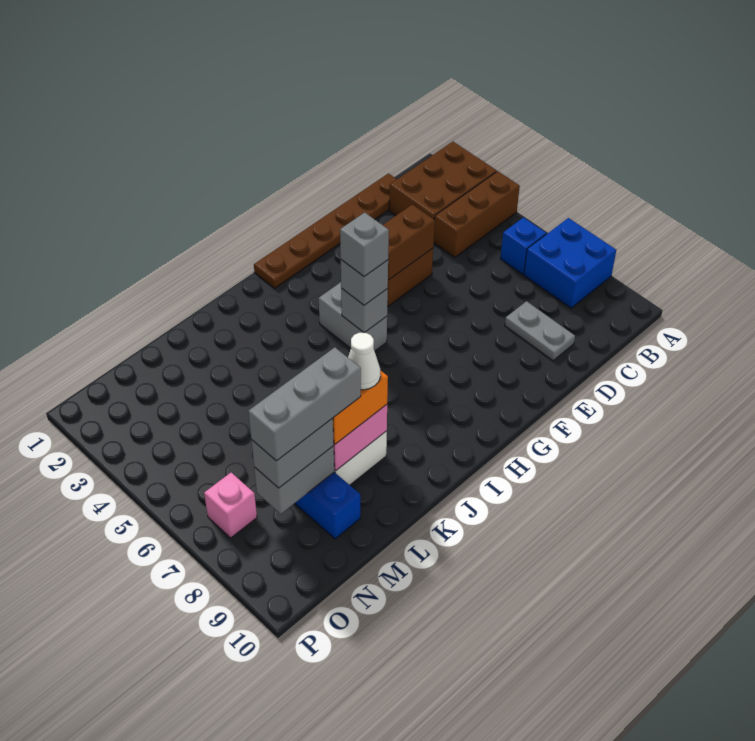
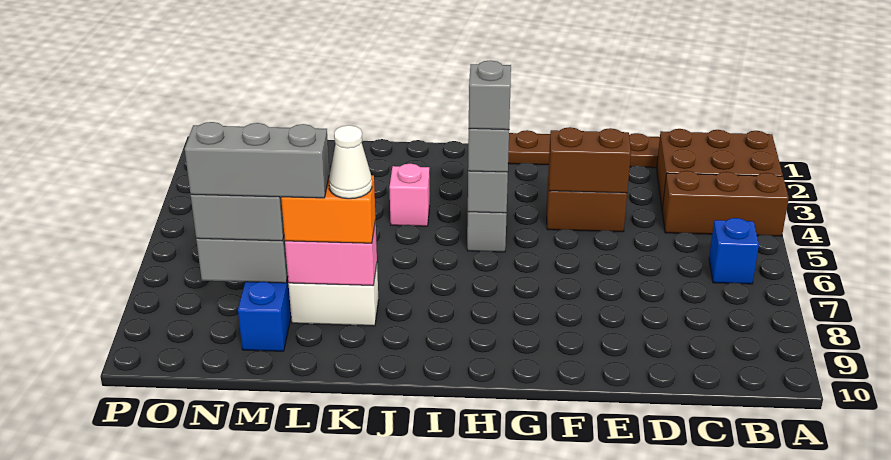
blue brick A7:B8 level 1 -> none
grey plate D8:D9 level 1 -> none
pink brick O7 level 1 -> pink brick J4 level 1

